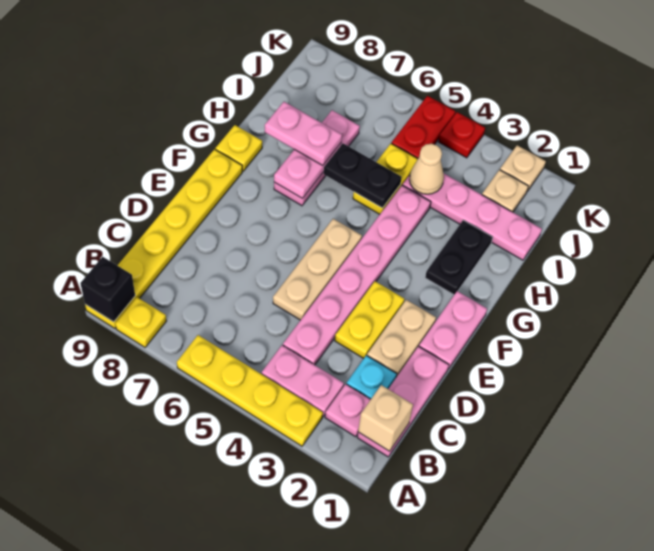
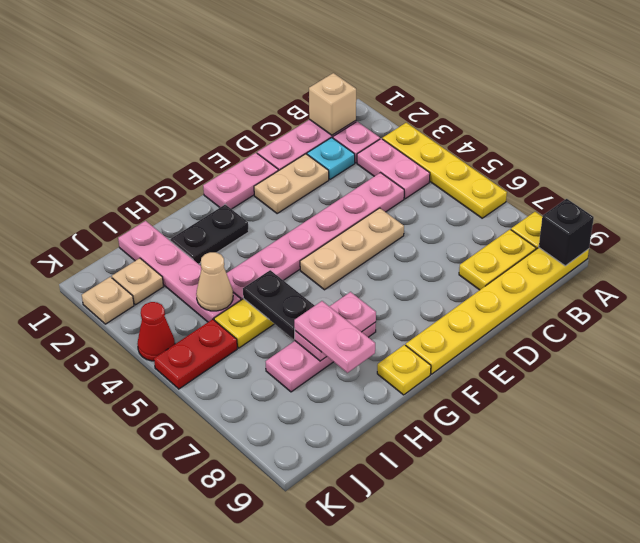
yellow plate D3:E3 level 1 -> yellow plate B8:C8 level 1
red plate K4 level 1 -> red cone K4 level 1

